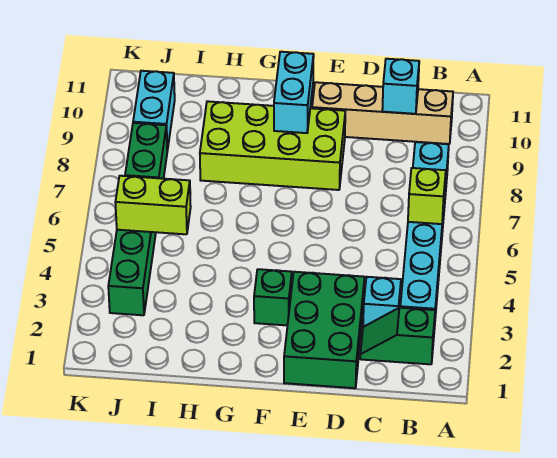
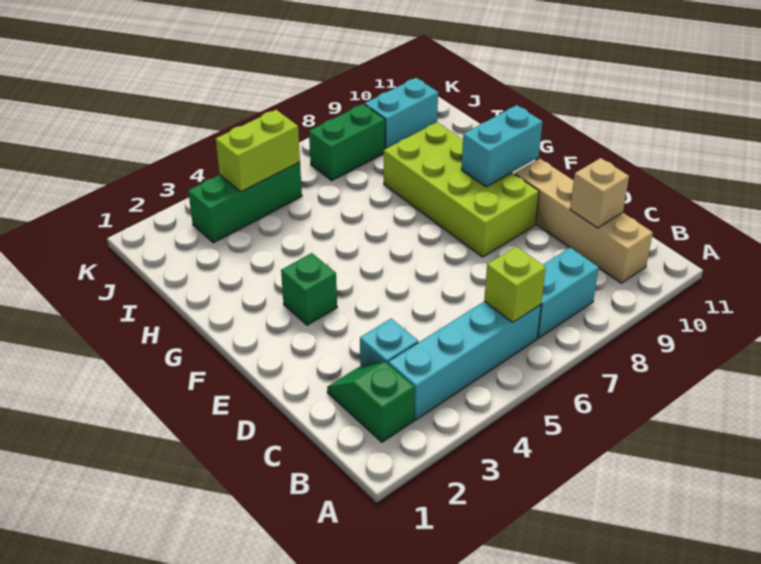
cyan brick C10 level 2 -> tan brick C10 level 2
green brick D1:E3 level 1 -> none
lime brick I5:J5 level 2 -> lime brick J4:J5 level 2

